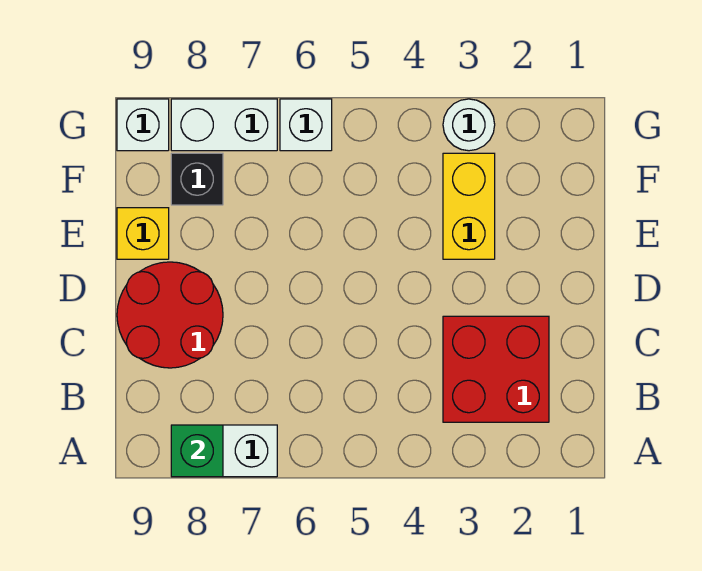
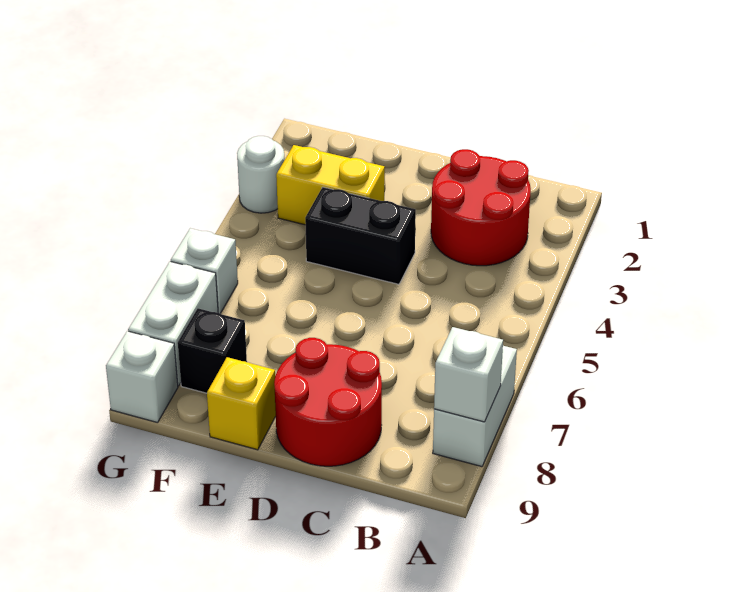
green brick A8 level 2 -> white brick A8 level 2
red brick B2:C3 level 1 -> red round brick B2:C3 level 1
none -> black brick D4:E4 level 1

